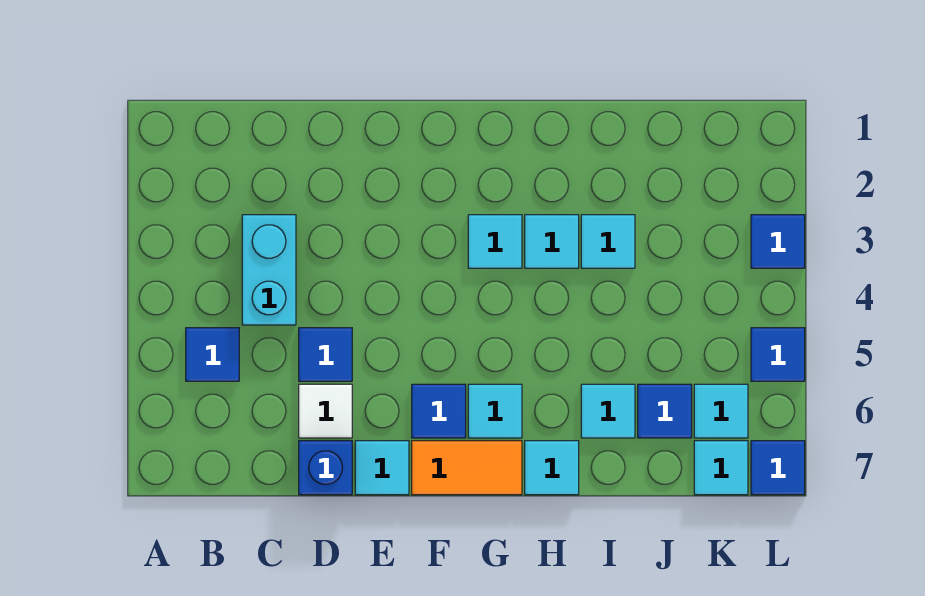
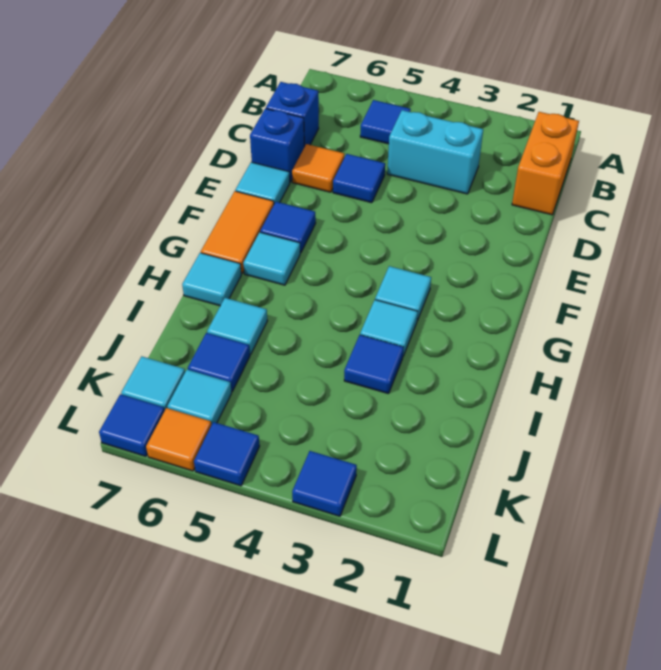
none -> orange brick B1:C1 level 1
none -> blue brick C7 level 1
white tile D6 level 1 -> orange tile D6 level 1
cyan tile I3 level 1 -> blue tile I3 level 1
none -> orange tile L6 level 1

